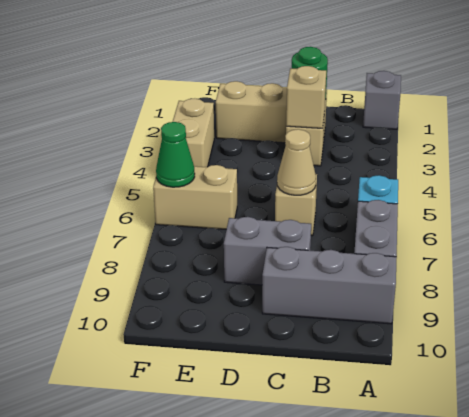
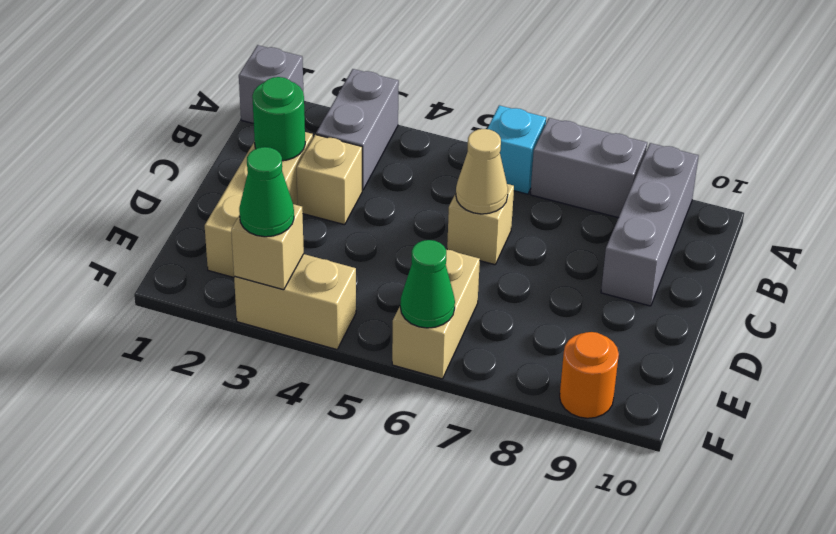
tan brick C3 level 2 -> tan brick F3 level 2
grey brick C8:D8 level 1 -> grey brick A3:B3 level 1
none -> green cone F3 level 3
none -> orange round brick F9 level 1

